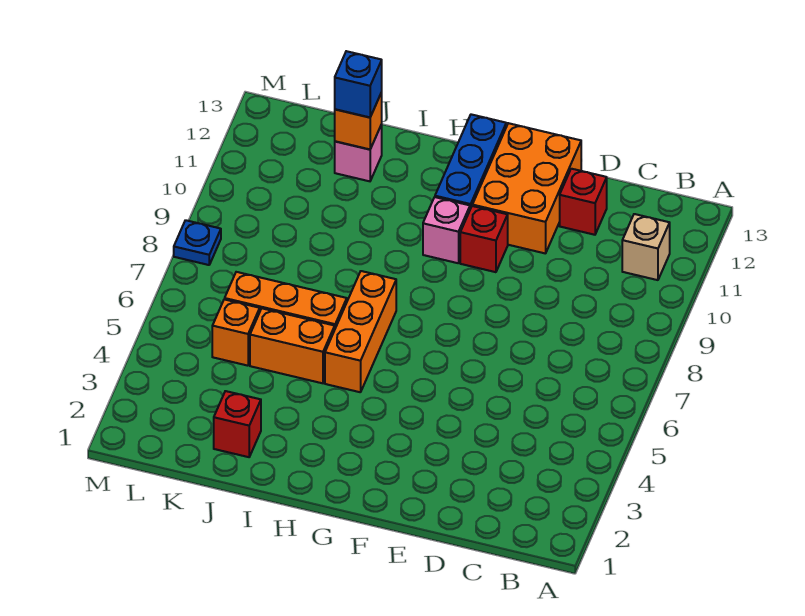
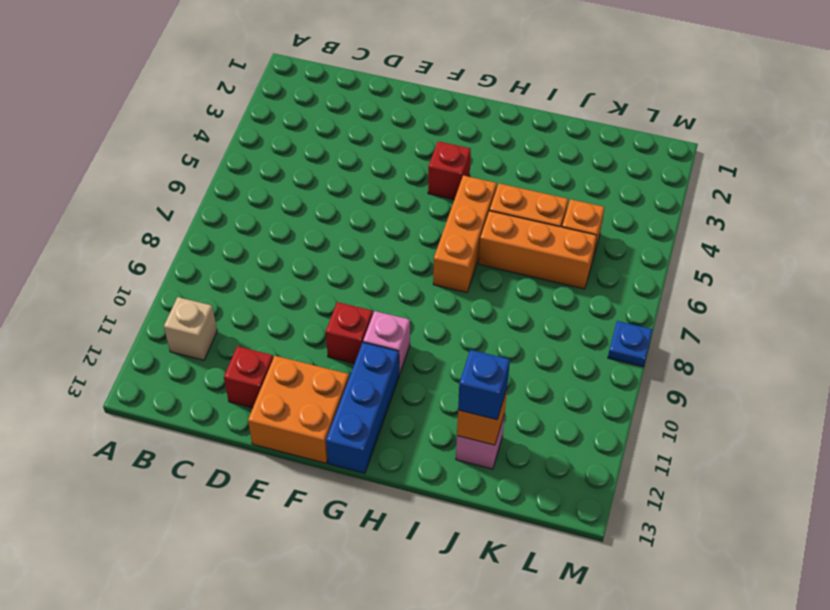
orange brick E11:F13 level 1 -> orange brick E12:F13 level 1
red brick J2 level 1 -> red brick G4 level 1

